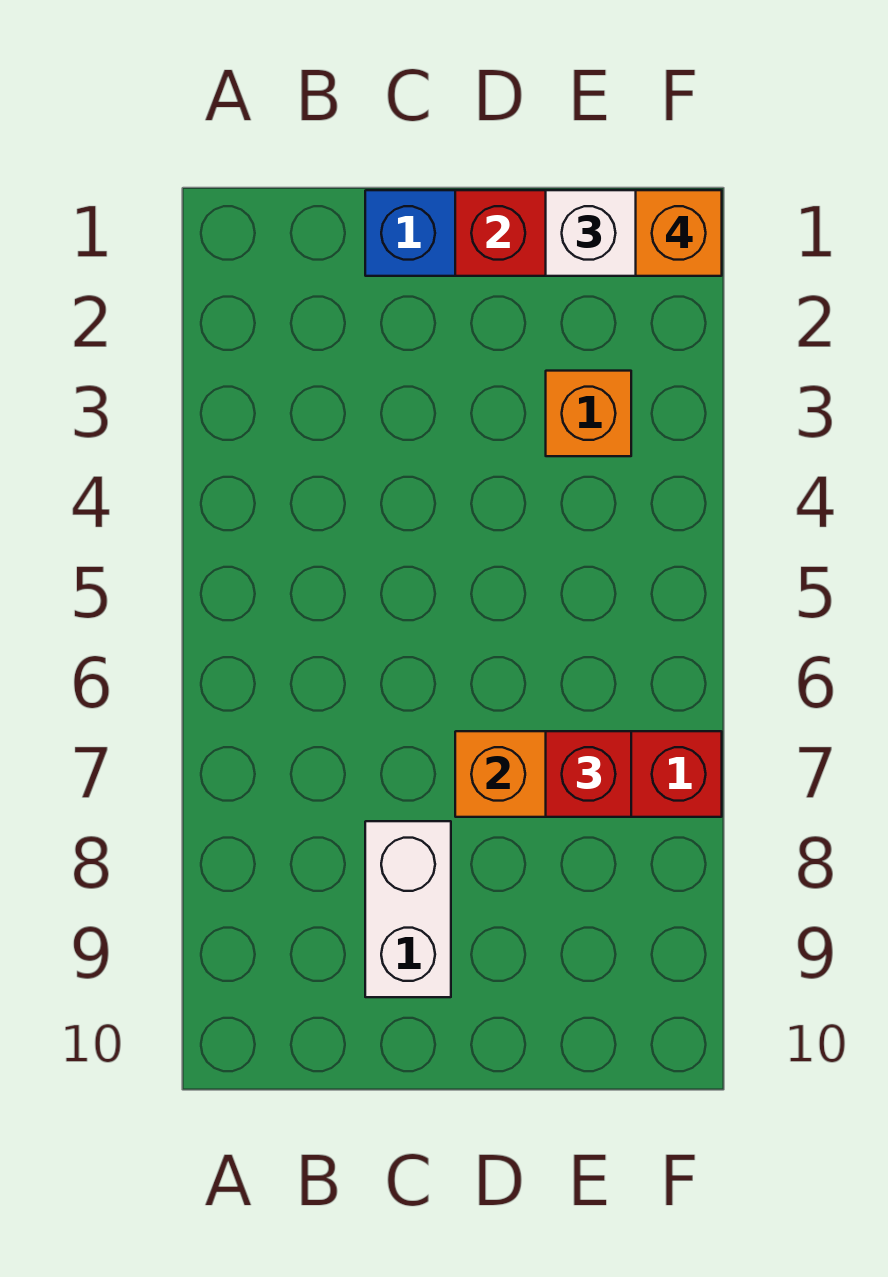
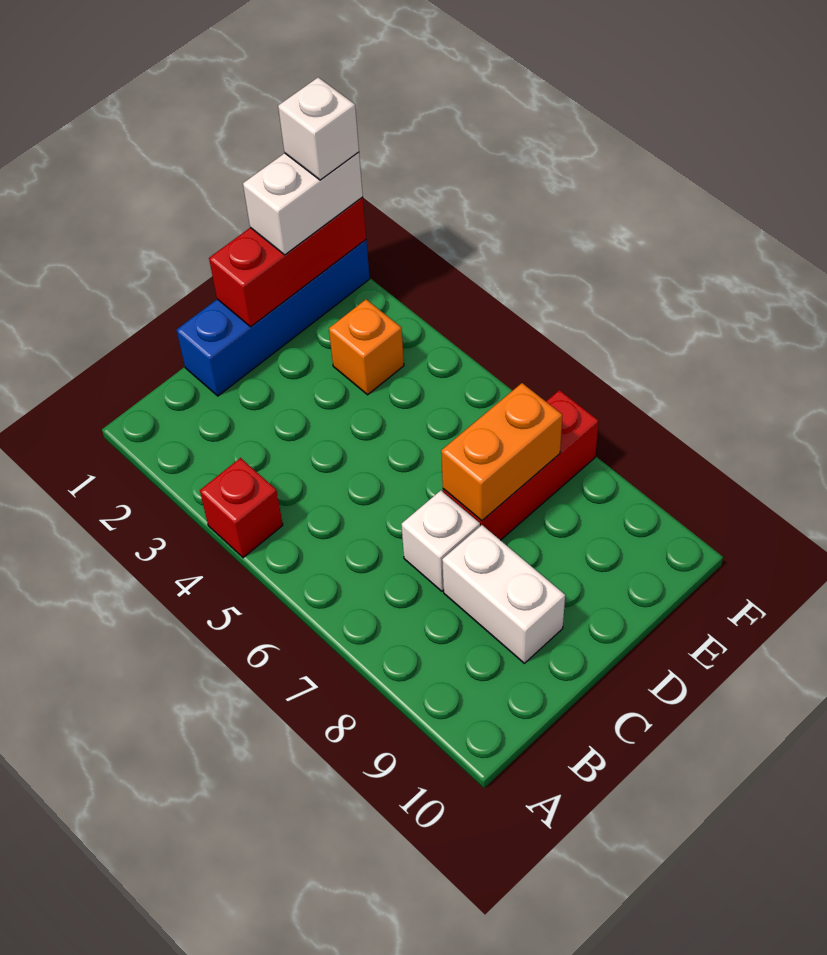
none -> white brick C7 level 1
red brick E7 level 3 -> red brick A4 level 1
orange brick F1 level 4 -> white brick F1 level 4

